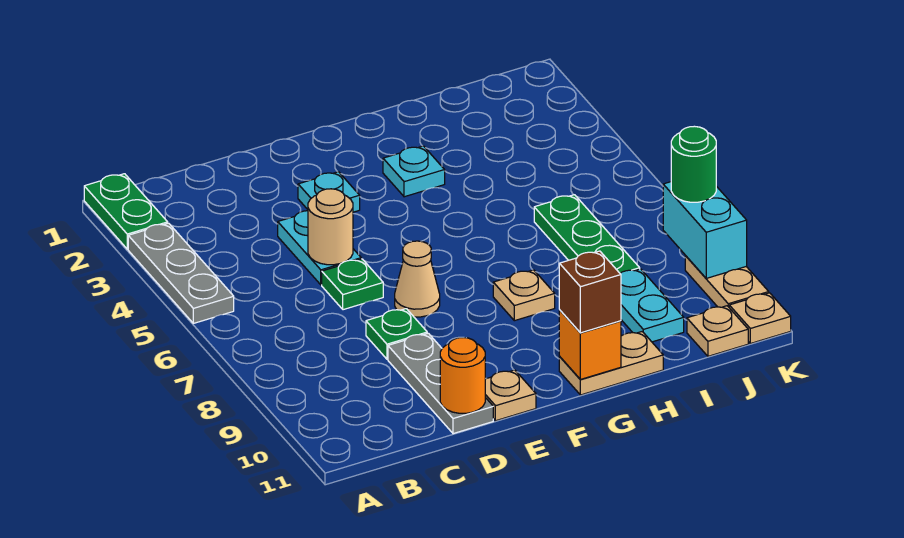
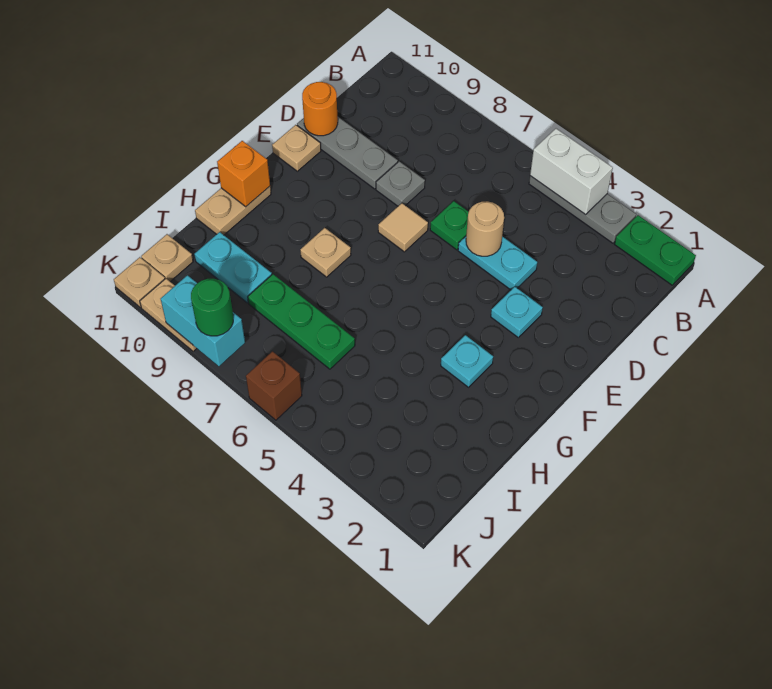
none -> white brick A4:A5 level 2
green plate D8 level 1 -> grey plate D8 level 1
tan cone E7 level 1 -> tan tile E7 level 1
brown brick G11 level 3 -> brown brick K6 level 1

